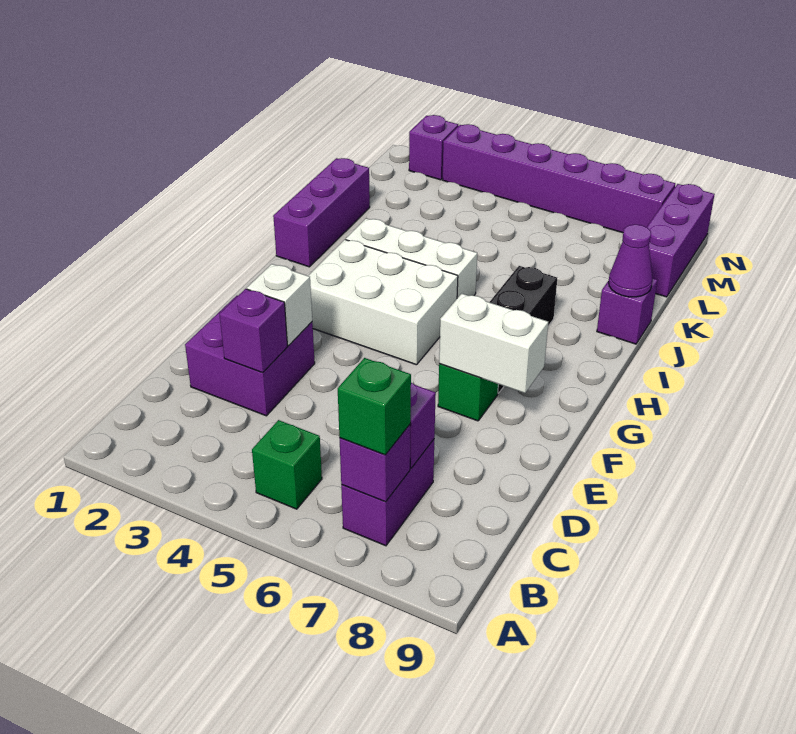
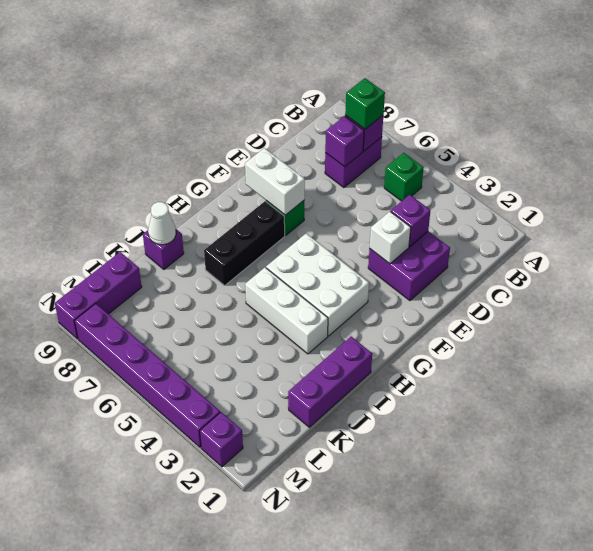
purple cone J9 level 2 -> white cone J9 level 2

